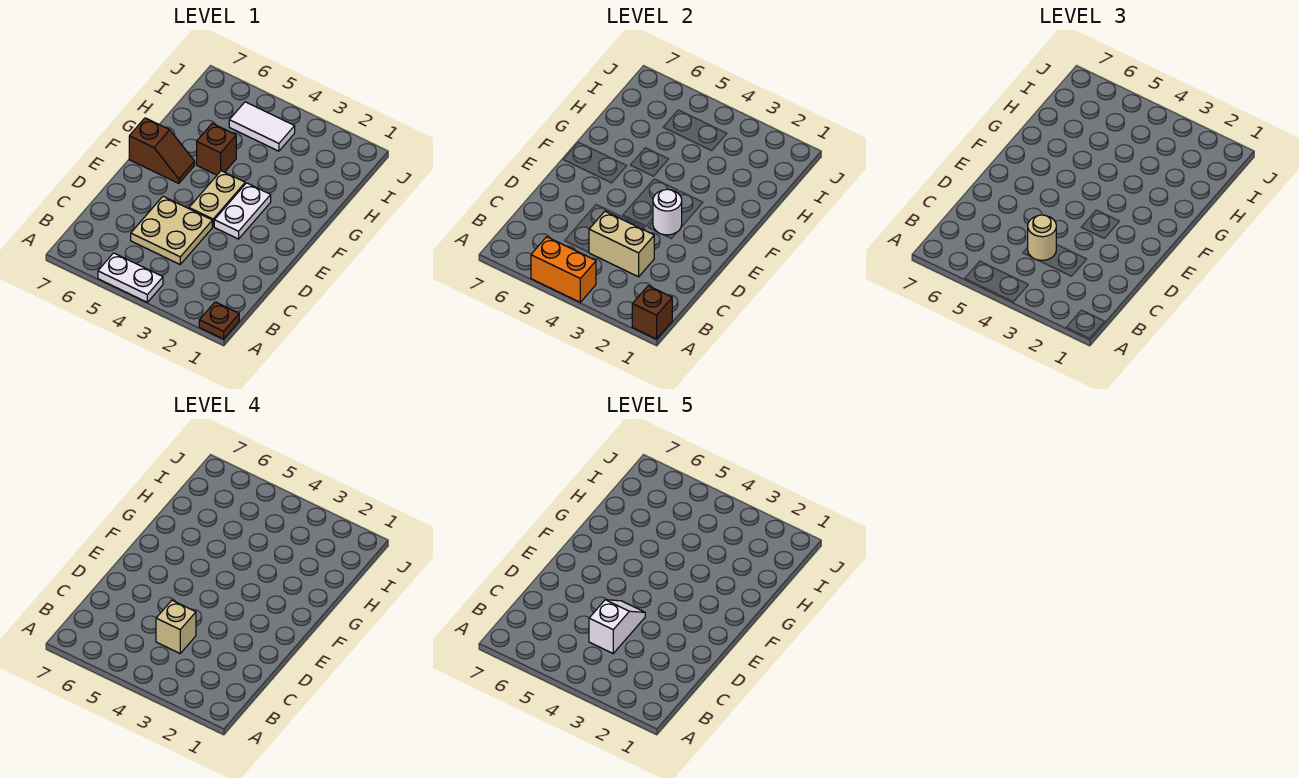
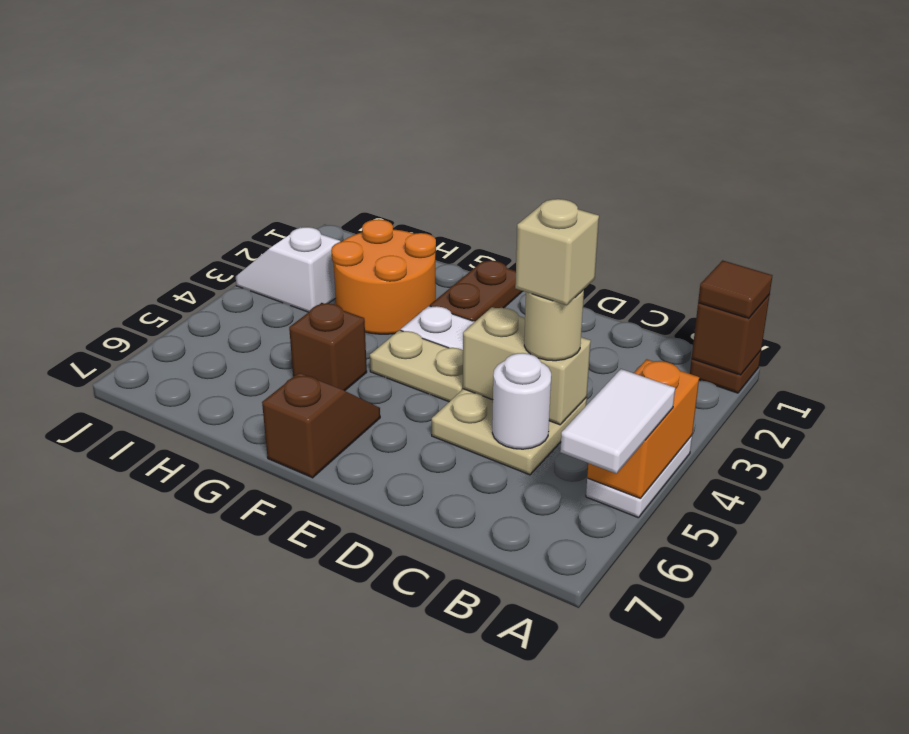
none -> brown tile A1 level 3
tan brick C3:C4 level 2 -> tan brick C4:D4 level 2
white slope C4:D4 level 5 top C -> white slope I3:J3 level 1 top I
white round brick E3 level 2 -> white round brick C5 level 2
none -> brown plate F1:F2 level 1
none -> orange round brick G2:H3 level 1
white tile I4:I5 level 1 -> white tile A5:A6 level 3

